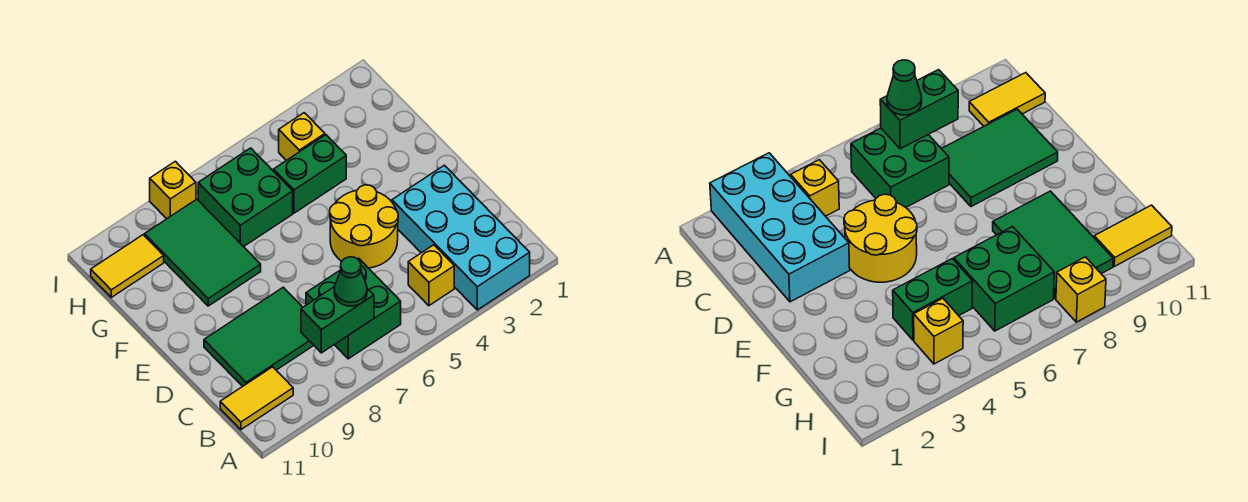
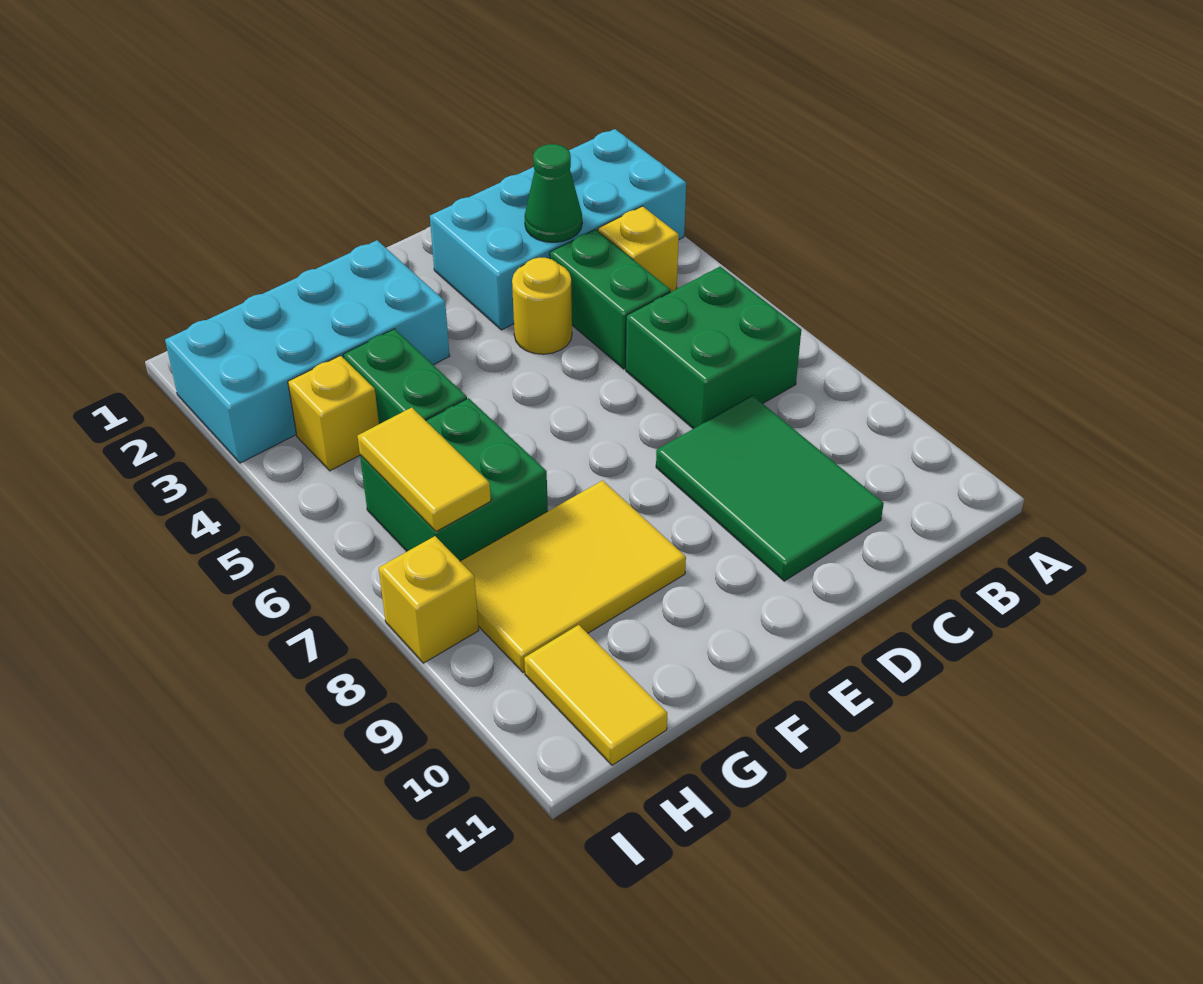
green brick B7:B8 level 2 -> green brick C4:C5 level 1
green cone B7 level 3 -> green cone C3 level 2
yellow tile B10:B11 level 1 -> yellow tile H6:H7 level 2
yellow round brick D4:E5 level 1 -> yellow round brick D4 level 1
none -> cyan brick F2:I3 level 1
green tile F8:H9 level 1 -> yellow tile F8:H9 level 1

